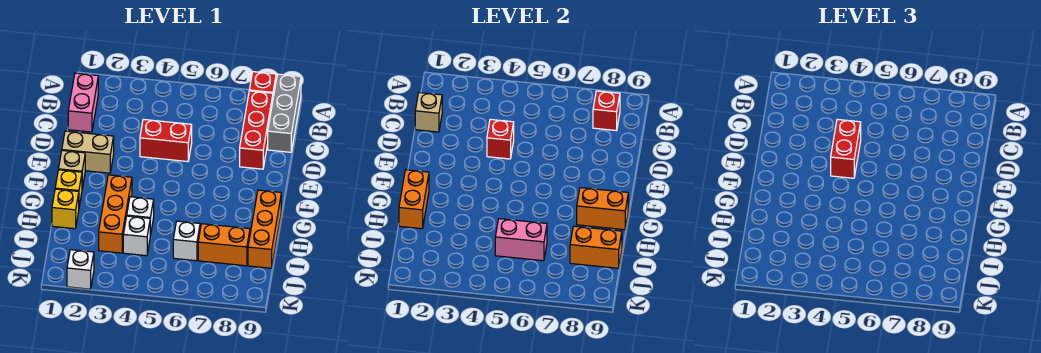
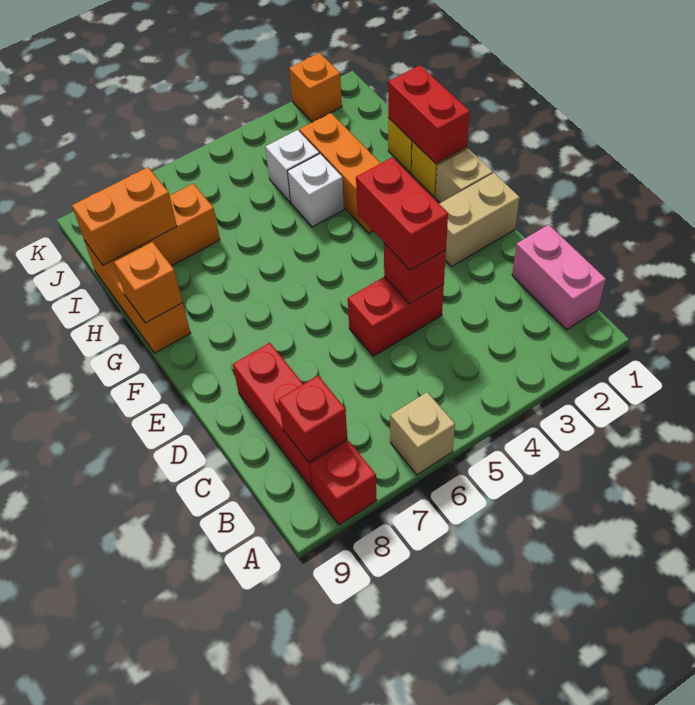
grey brick A9:C9 level 1 -> none
tan brick C1 level 2 -> tan brick A6 level 1
orange brick G1:H1 level 2 -> red brick G1:H1 level 2
orange brick G8:G9 level 2 -> orange brick G9 level 2
pink brick I5:I6 level 2 -> none
white brick I6 level 1 -> none
white brick K2 level 1 -> orange brick K2 level 1

